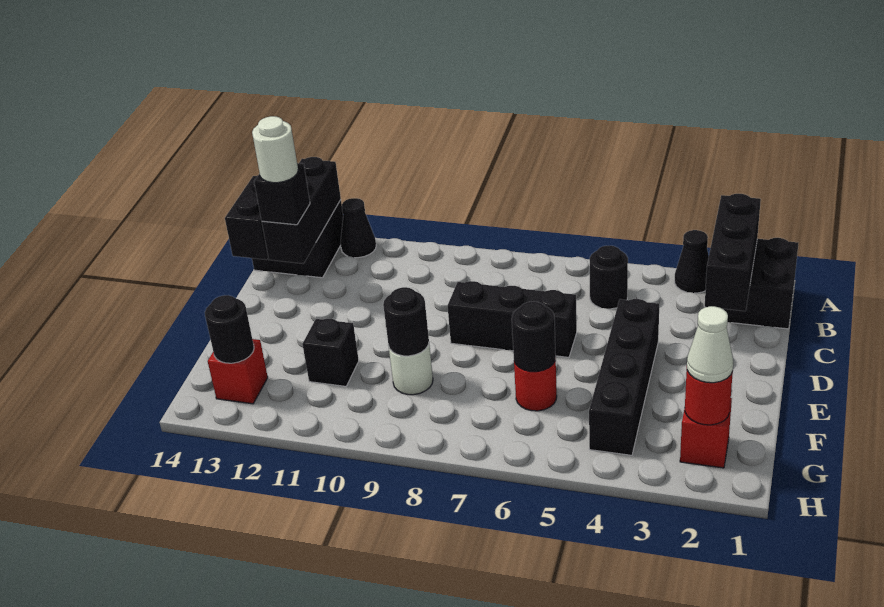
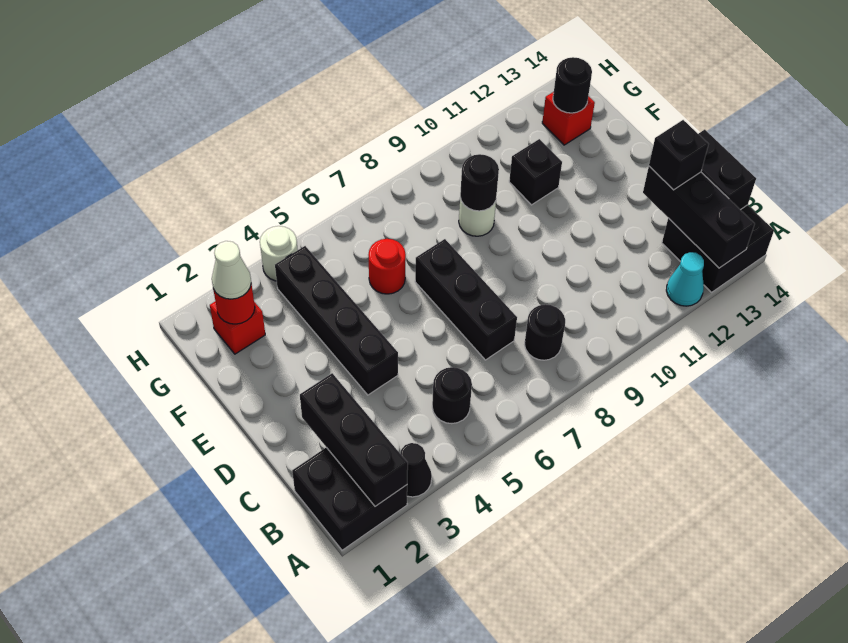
black cone A12 level 1 -> cyan cone A12 level 1
white round brick C13 level 4 -> white round brick H4 level 1
black brick D6:D8 level 1 -> black brick C7:E7 level 1
black round brick F6 level 2 -> black round brick B8 level 1

